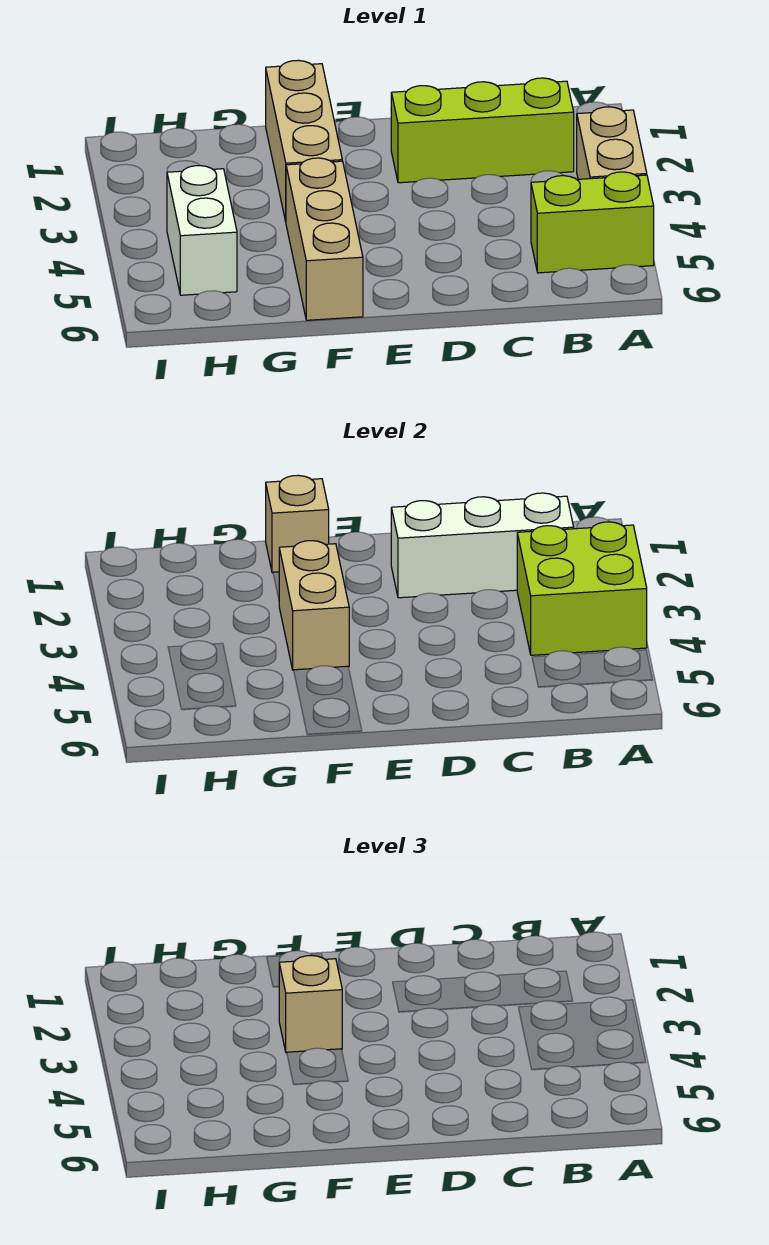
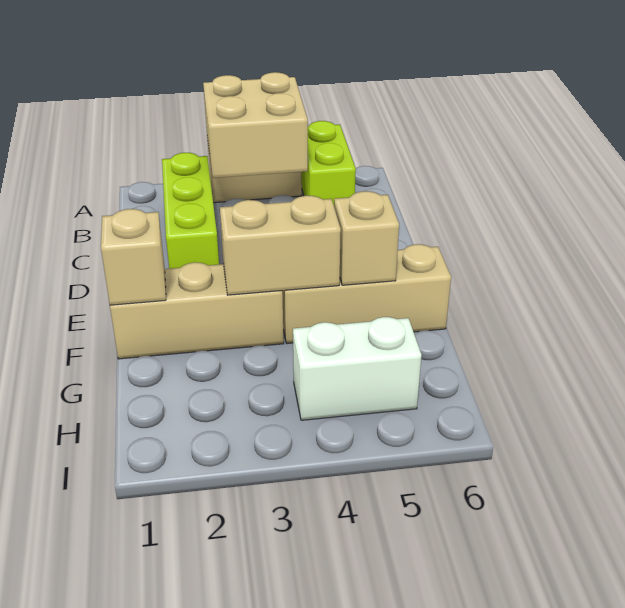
lime brick A3:B4 level 2 -> tan brick A3:B4 level 2
white brick B2:D2 level 2 -> none
tan brick F3 level 3 -> tan brick F5 level 2

